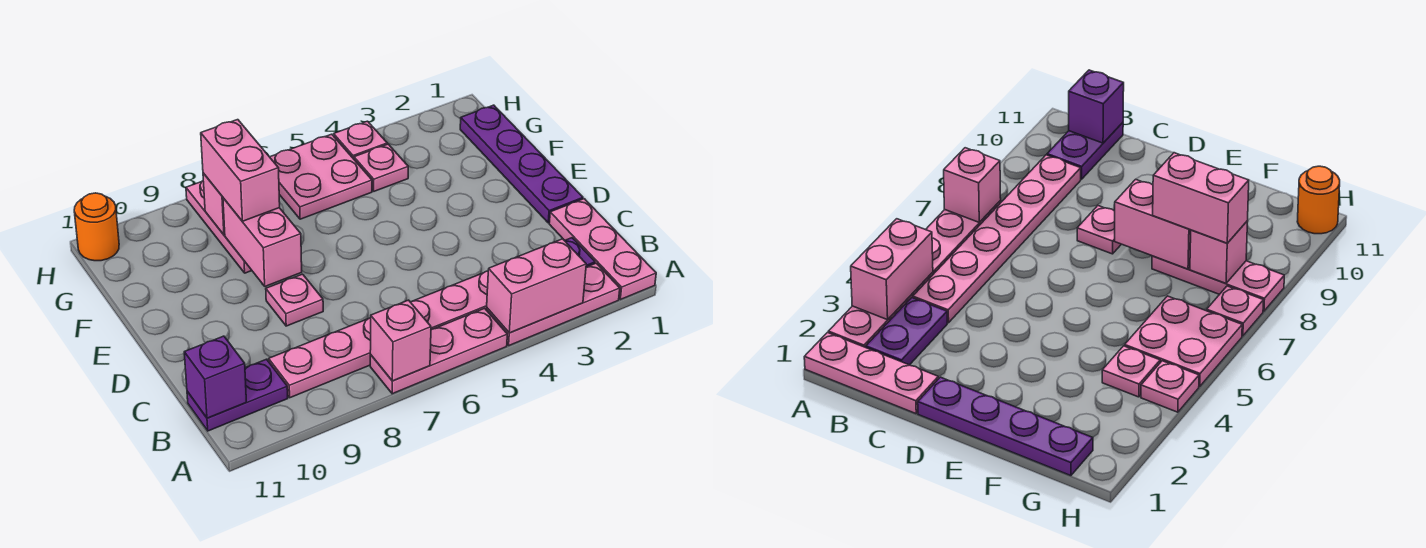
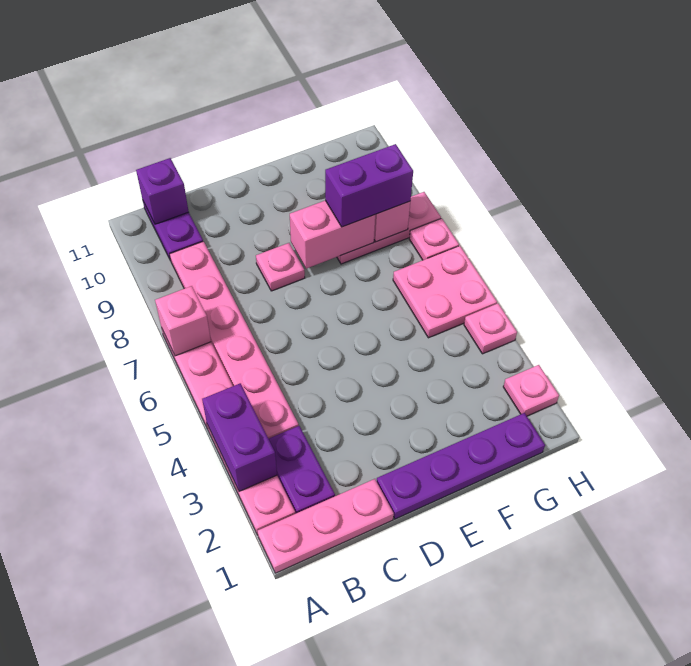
pink brick A3:A4 level 2 -> purple brick A3:A4 level 2
pink brick F8:G8 level 3 -> purple brick F8:G8 level 3
pink plate G4 level 1 -> pink plate H2 level 1
orange round brick H11 level 1 -> none

